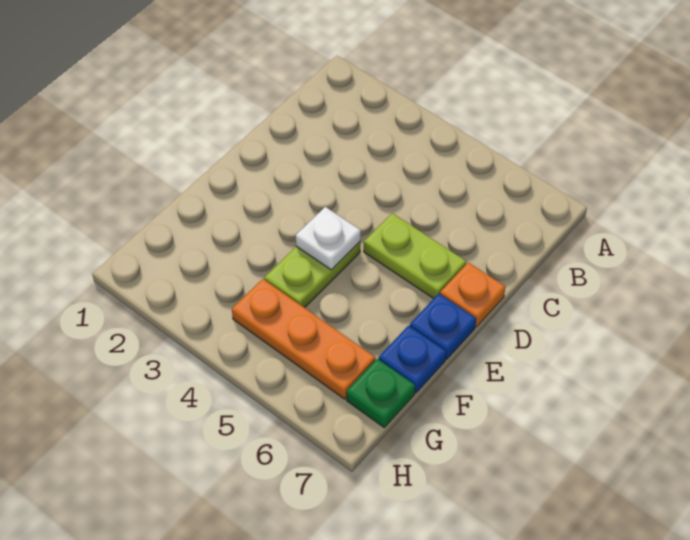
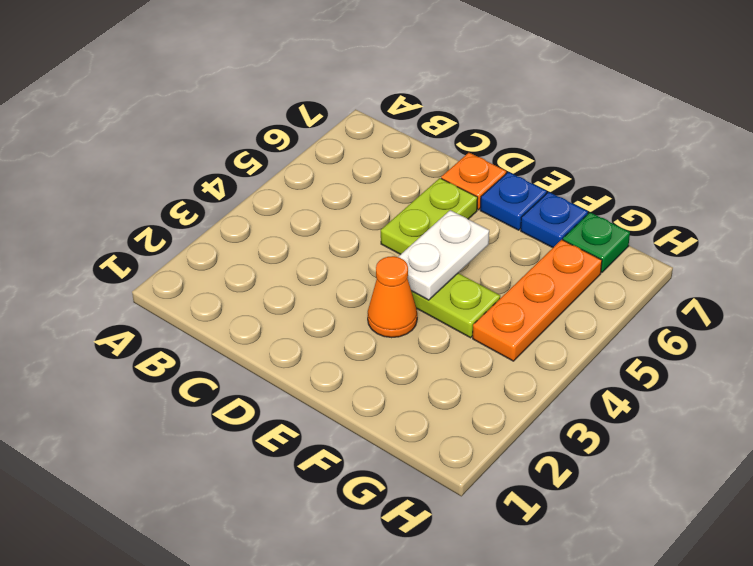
none -> orange cone E3 level 1
white plate E4 level 2 -> white plate E4:E5 level 2

